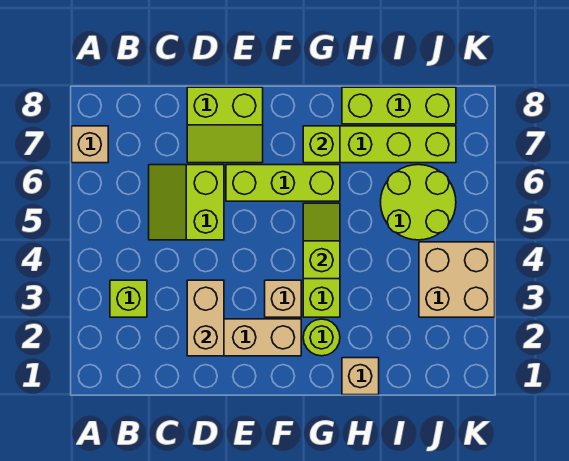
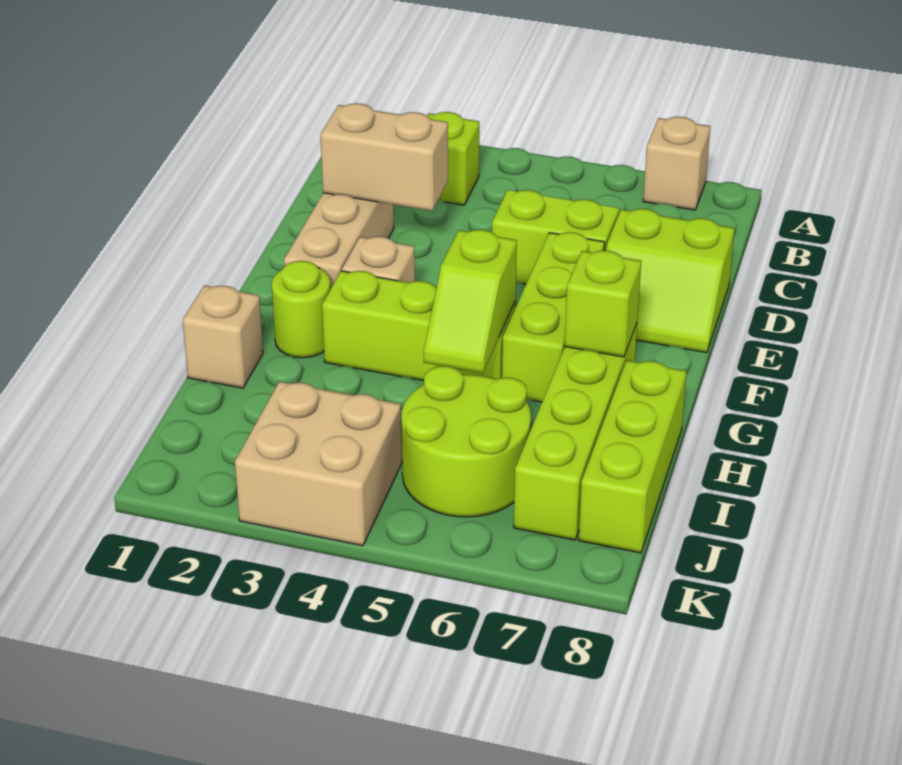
lime slope D7:E8 level 1 top 8 -> lime slope D7:E8 level 1 top D
lime slope G4:G5 level 2 top 4 -> lime slope G5:H5 level 2 top G

